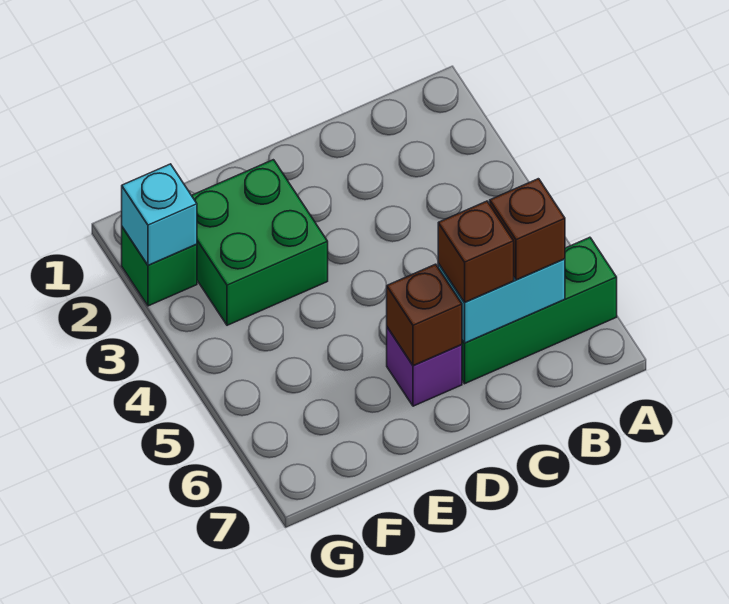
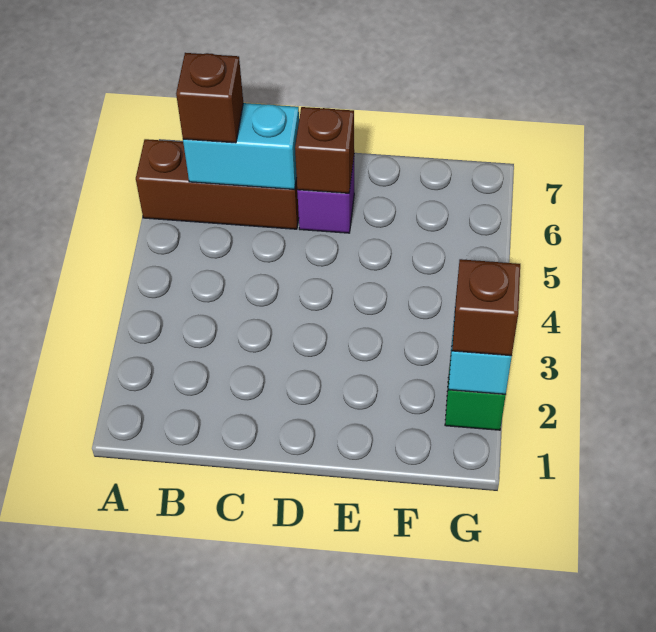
green brick A6:C6 level 1 -> brown brick A6:C6 level 1
brown brick C6 level 3 -> brown brick G2 level 3
green brick E2:F3 level 1 -> none

